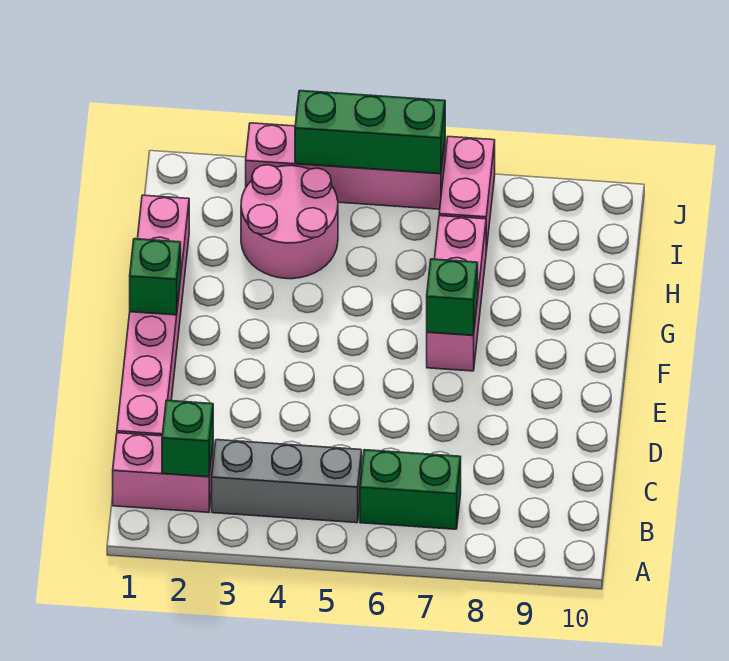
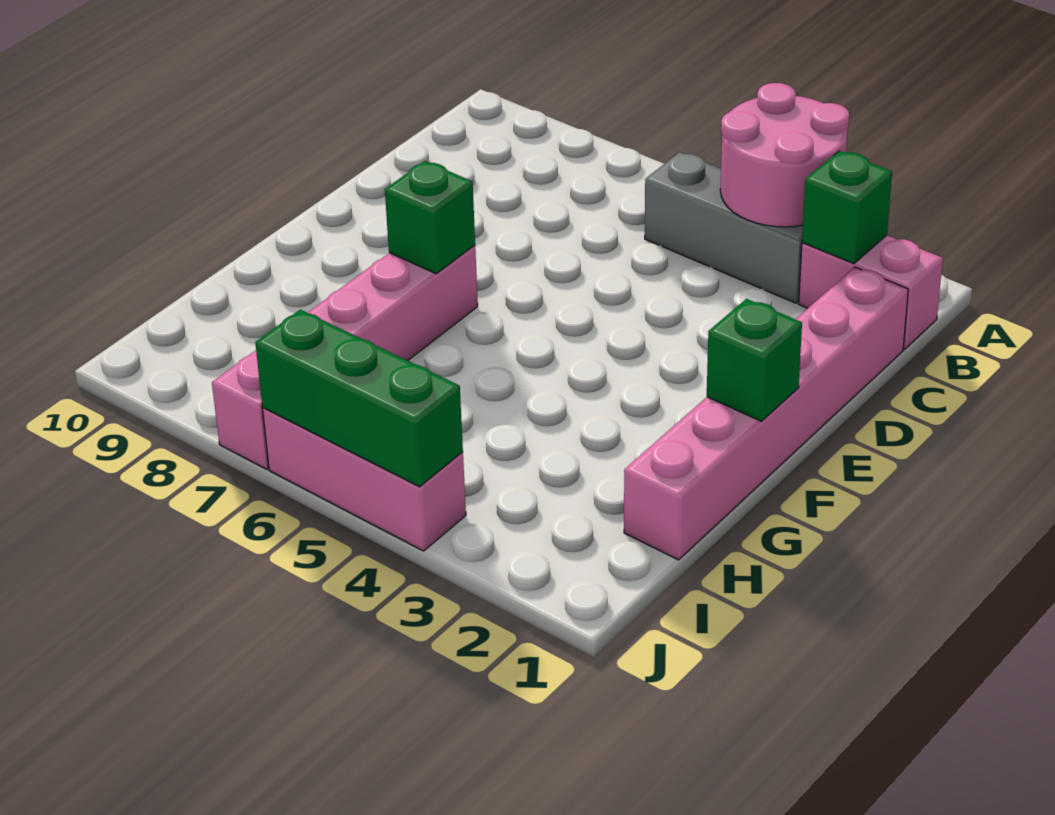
green brick B6:B7 level 1 -> none
pink round brick H3:I4 level 1 -> pink round brick A3:B4 level 2
pink brick J3:J6 level 1 -> pink brick J4:J6 level 1

